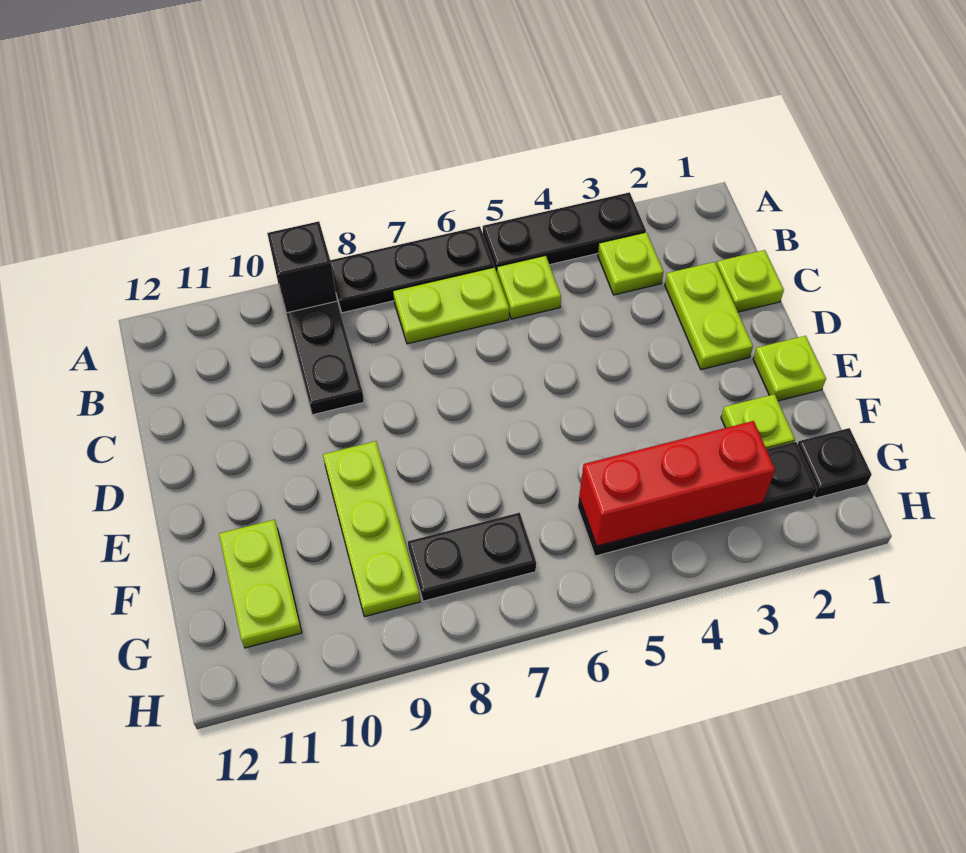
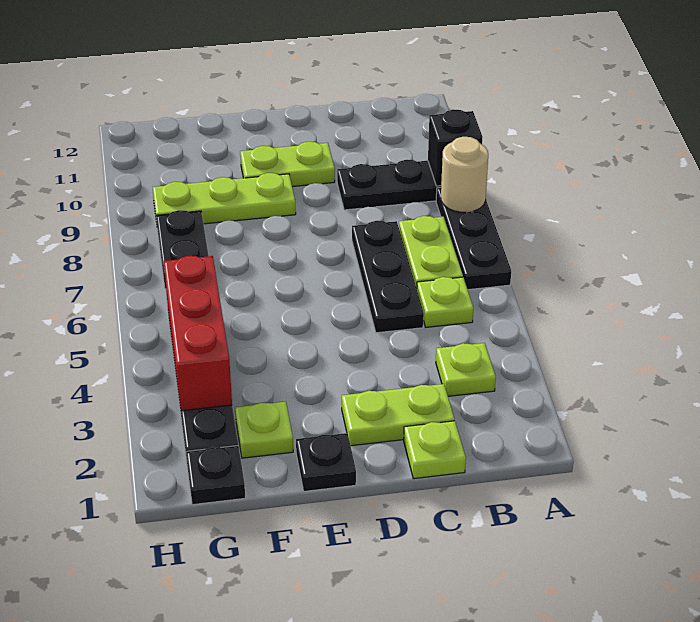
black plate A3:A5 level 1 -> black plate C5:C7 level 1
none -> tan round brick A8 level 2
lime plate E1 level 1 -> black plate E1 level 1
lime plate F11:G11 level 1 -> lime plate D10:E10 level 1

